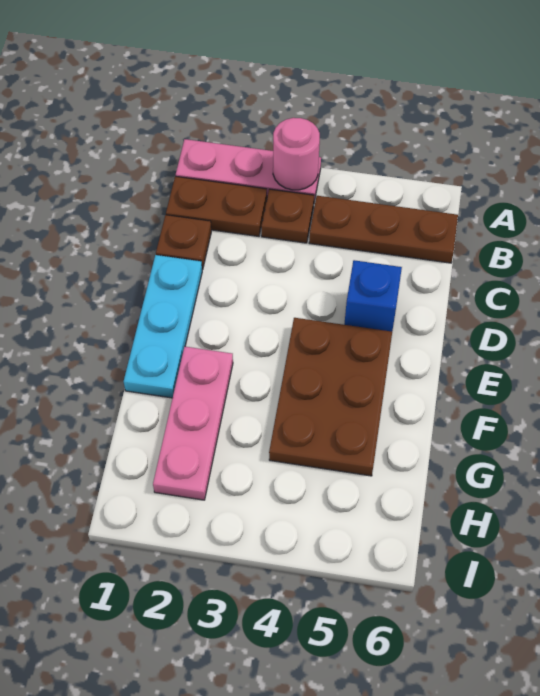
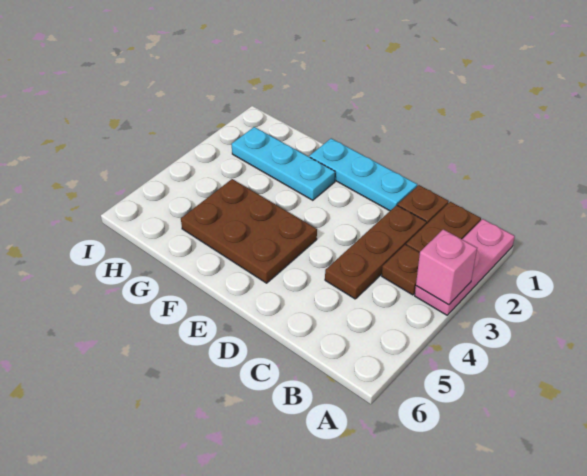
pink round brick A3 level 2 -> pink brick A3 level 2
brown plate B4:B6 level 1 -> brown plate C2:C4 level 1
blue brick D5 level 1 -> none
pink plate F2:H2 level 1 -> cyan plate F2:H2 level 1

